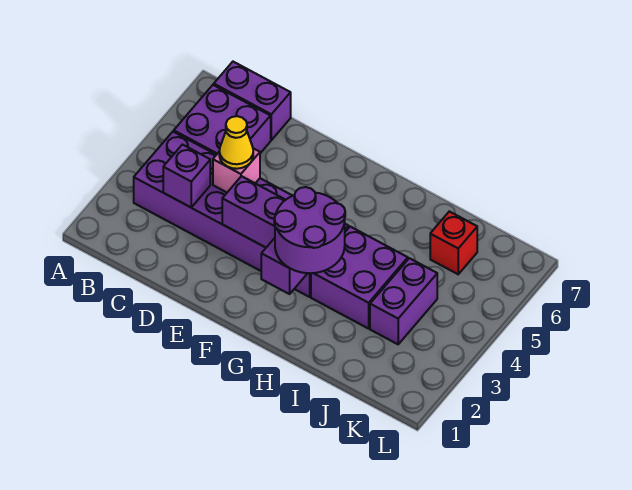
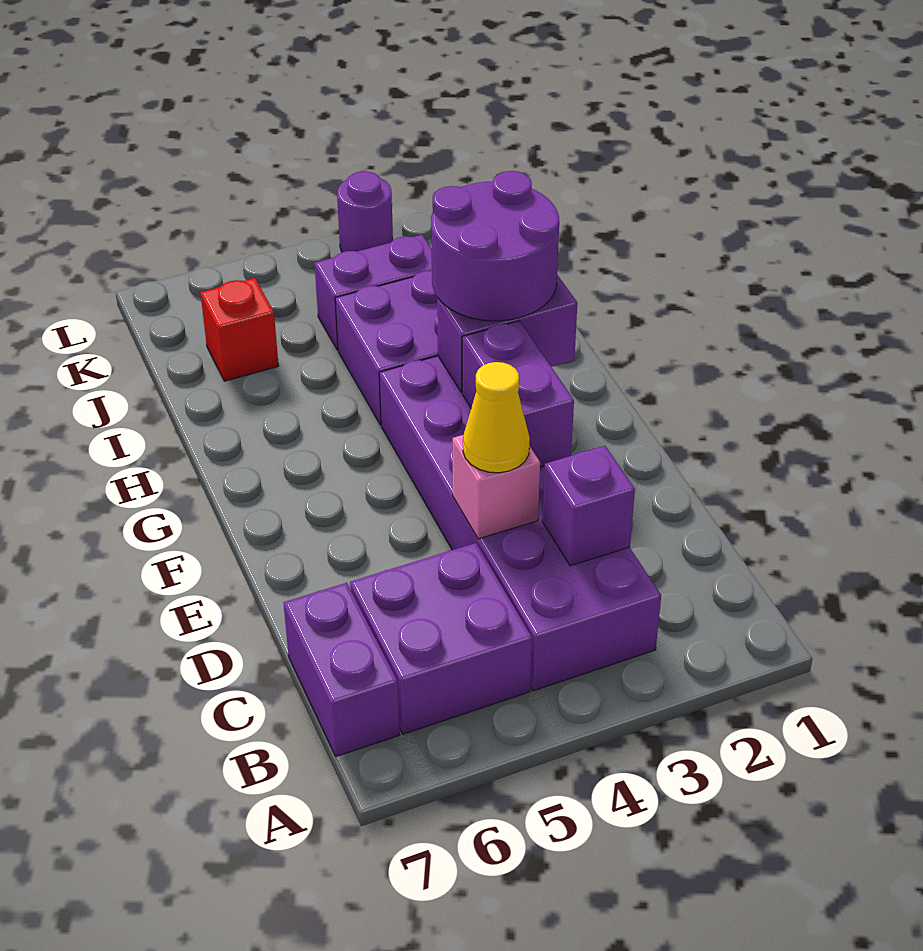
none -> purple round brick L3 level 1

